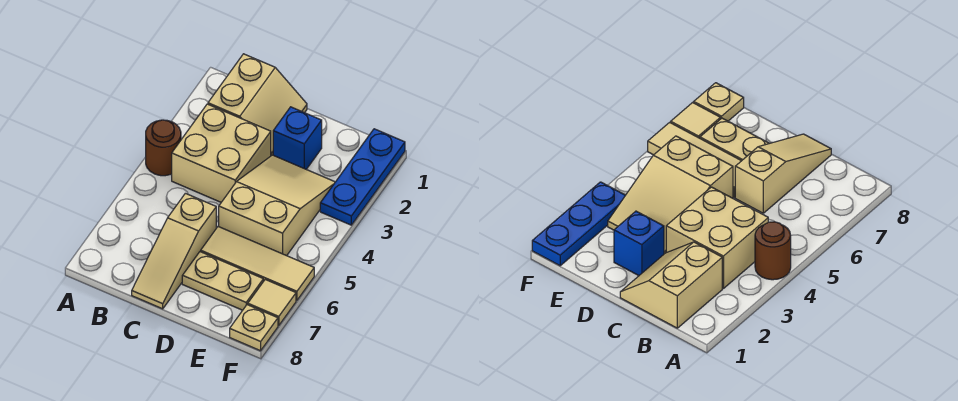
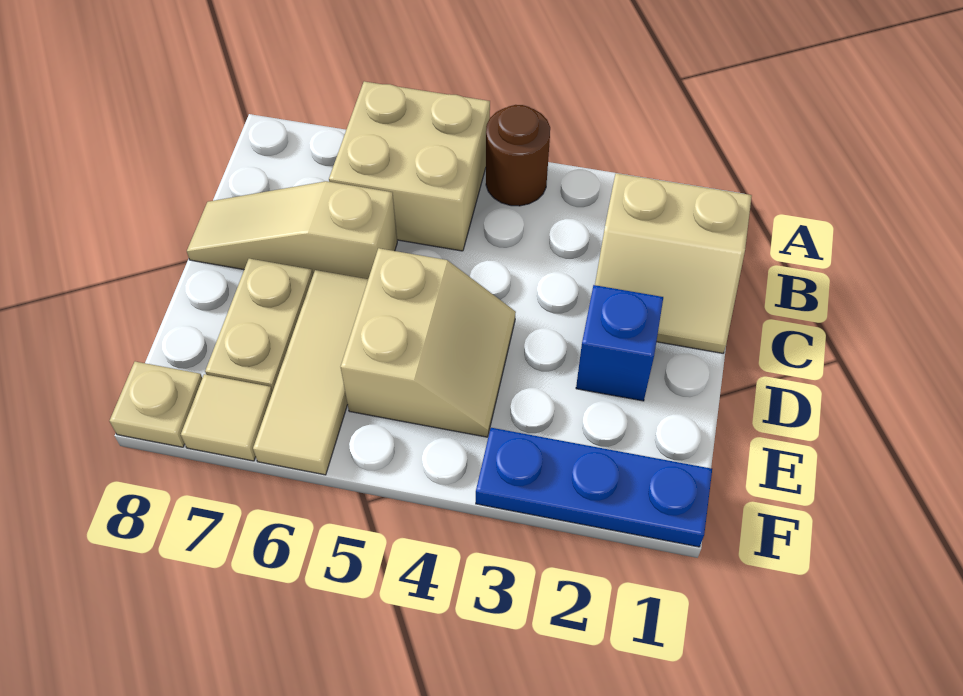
tan brick B3:C4 level 1 -> tan brick A5:B6 level 1
tan slope D3:E5 level 1 top 5 -> tan slope D4:E5 level 1 top 5

